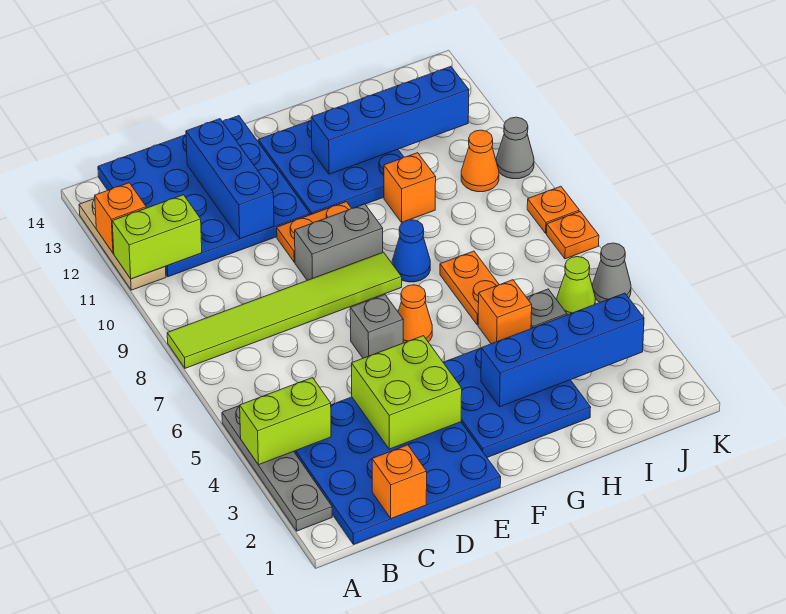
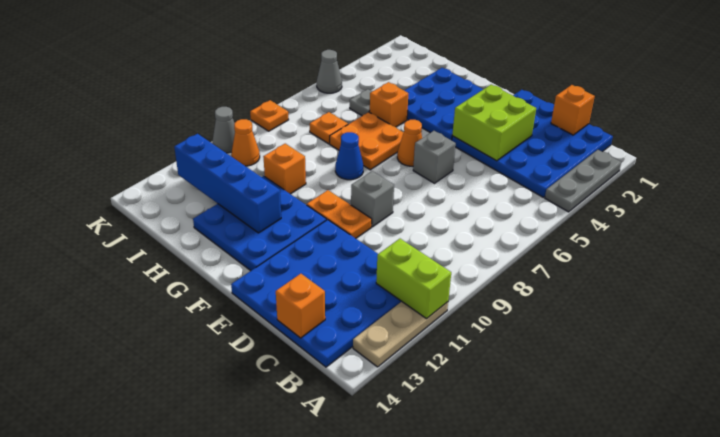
grey plate A2:A5 level 1 -> grey plate A2:A4 level 1
lime brick A4:B4 level 2 -> none
lime tile A8:F8 level 1 -> none
orange brick A12 level 2 -> orange brick C14 level 2
blue brick D11:D13 level 2 -> none
grey brick E9:F9 level 1 -> grey brick E9 level 1
blue brick G3:J3 level 2 -> none
orange plate H6:H7 level 1 -> orange plate G6:H7 level 1
lime cone J5 level 1 -> none
orange plate K7 level 1 -> orange plate I7 level 1

